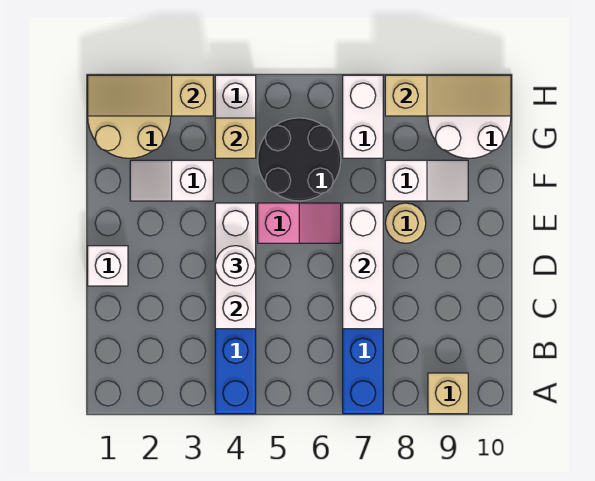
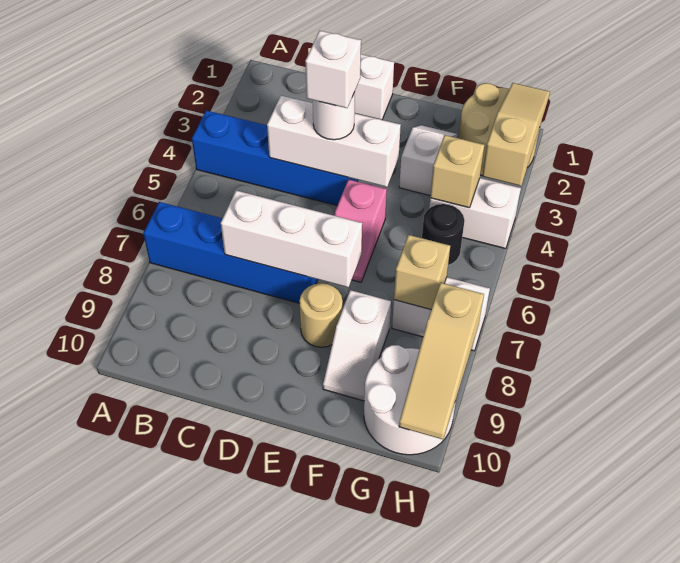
tan brick A9 level 1 -> tan brick G7 level 2
none -> white brick D4 level 4
black round brick F5:G6 level 1 -> black round brick G5 level 1

